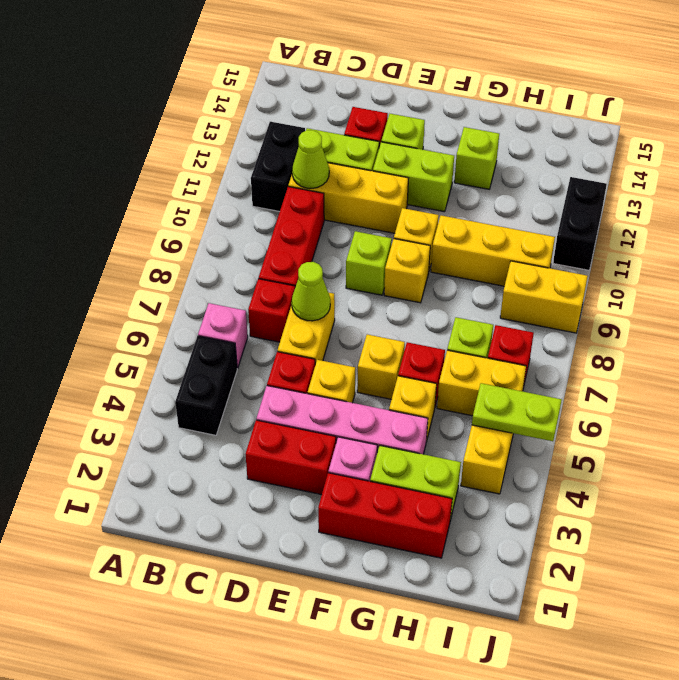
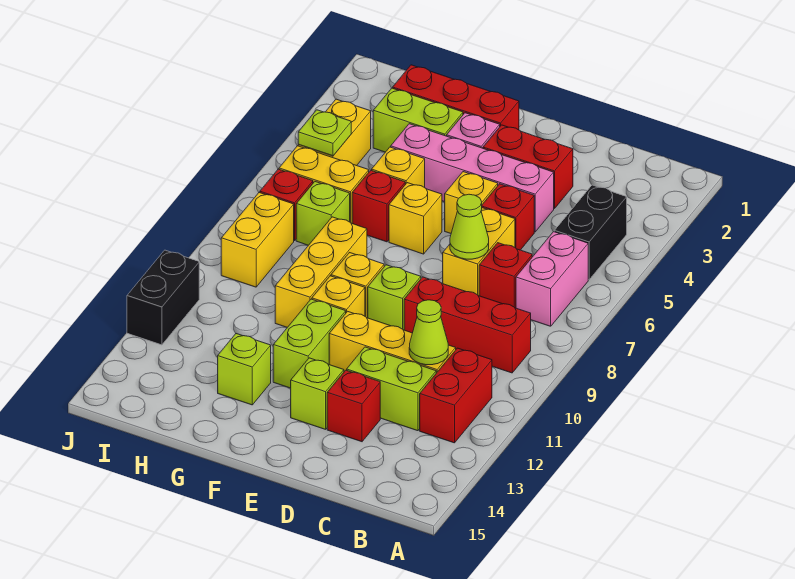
pink brick B6 level 1 -> pink brick B6:B7 level 1
black brick B11:B12 level 1 -> red brick B11:B12 level 1
red brick C8:C10 level 1 -> red brick B9:D9 level 1
lime brick E12:F12 level 1 -> lime brick F11:F12 level 1
yellow brick G10:I10 level 1 -> yellow brick G8:G10 level 1
lime plate I5:J5 level 2 -> lime plate I5 level 2
yellow brick I9:J9 level 1 -> yellow brick I8:I9 level 1

